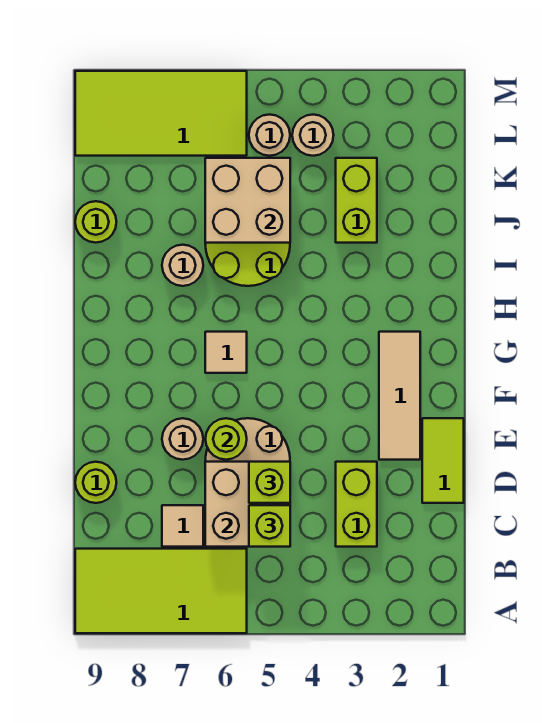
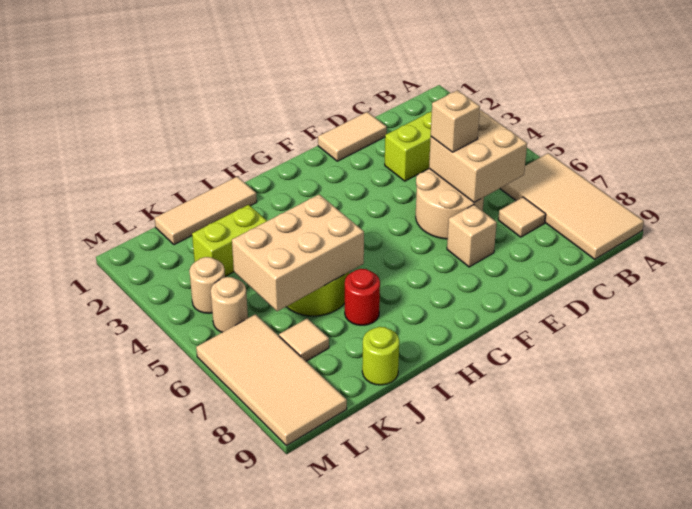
lime tile A6:B9 level 1 -> tan tile A6:B9 level 1
lime brick C5 level 3 -> none
lime tile D1:E1 level 1 -> tan tile D1:E1 level 1
lime brick D5 level 3 -> tan brick D5 level 3
lime round brick D9 level 1 -> none
tan tile E2:G2 level 1 -> tan tile I1:K1 level 1
lime round brick E6 level 2 -> none
tan round brick E7 level 1 -> tan brick E7 level 1
tan tile G6 level 1 -> tan tile K7 level 1
tan round brick I7 level 1 -> red round brick I7 level 1
tan brick J5:K6 level 2 -> tan brick I5:K6 level 2
lime tile L6:M9 level 1 -> tan tile L6:M9 level 1

